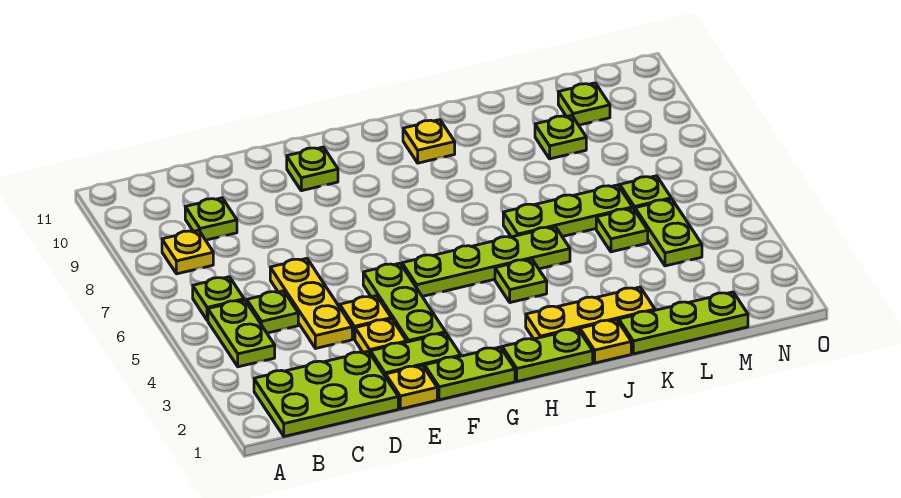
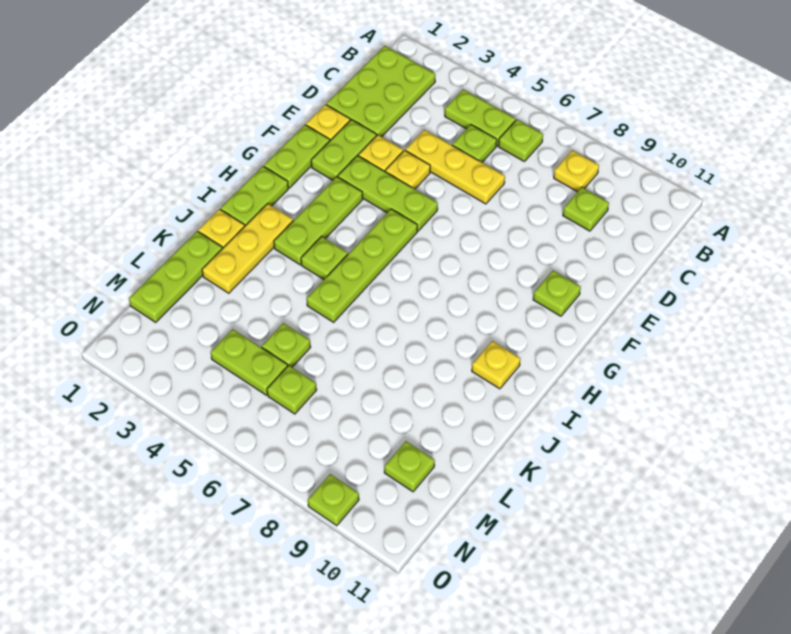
lime plate J6:L6 level 1 -> lime plate G3:I3 level 1
lime plate L9 level 1 -> lime plate O9 level 1

